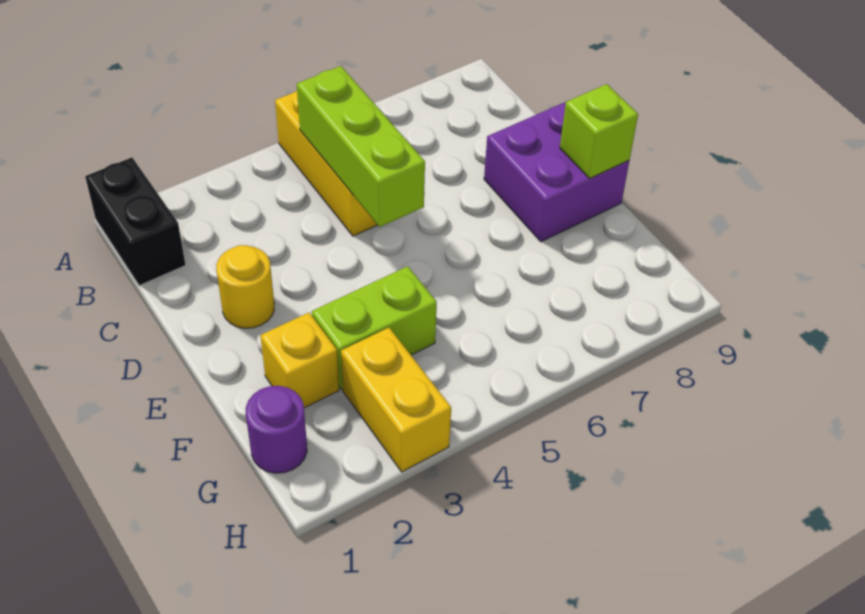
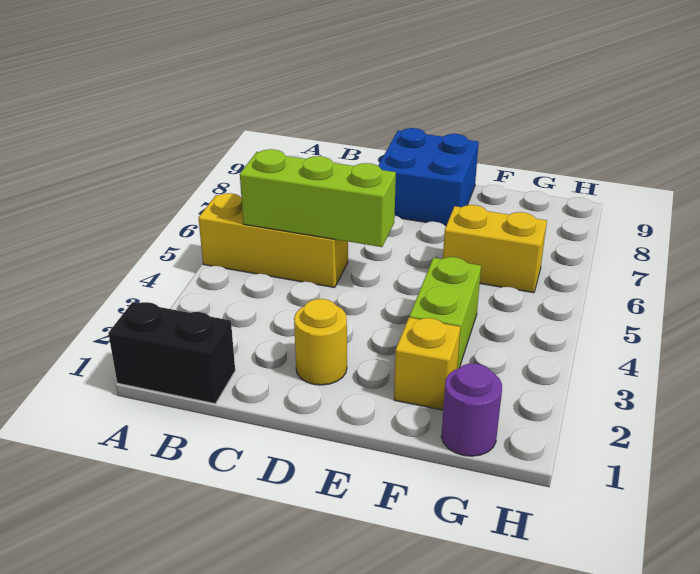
purple brick D8:E9 level 1 -> blue brick D8:E9 level 1
lime brick E9 level 2 -> none
yellow brick G3:H3 level 1 -> yellow brick F6:G6 level 1

